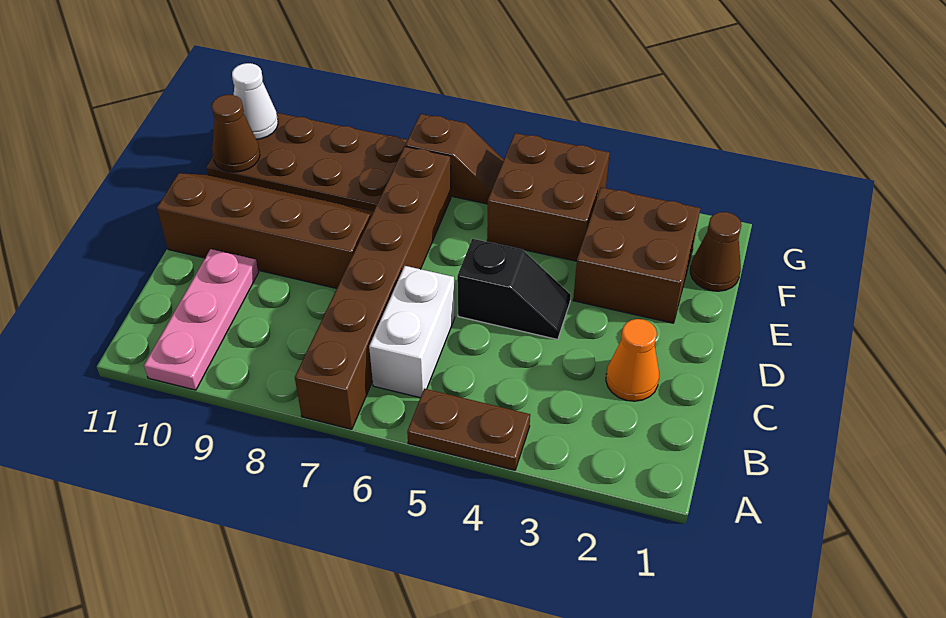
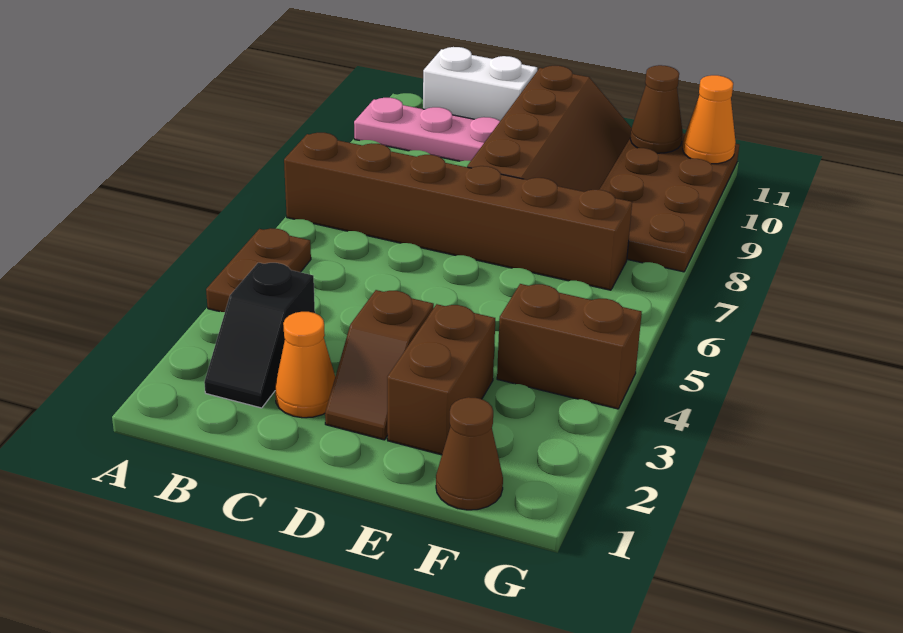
white brick B6:C6 level 1 -> white brick B11:C11 level 1
black slope D4:D5 level 1 top 5 -> black slope B2:B3 level 1 top 3
brown brick E2:F3 level 1 -> brown brick E2:E3 level 1
brown brick F4:G5 level 1 -> brown brick F4:G4 level 1
brown slope G6:G7 level 1 top 7 -> brown slope D2:D3 level 1 top 3
white cone G11 level 2 -> orange cone G11 level 2

